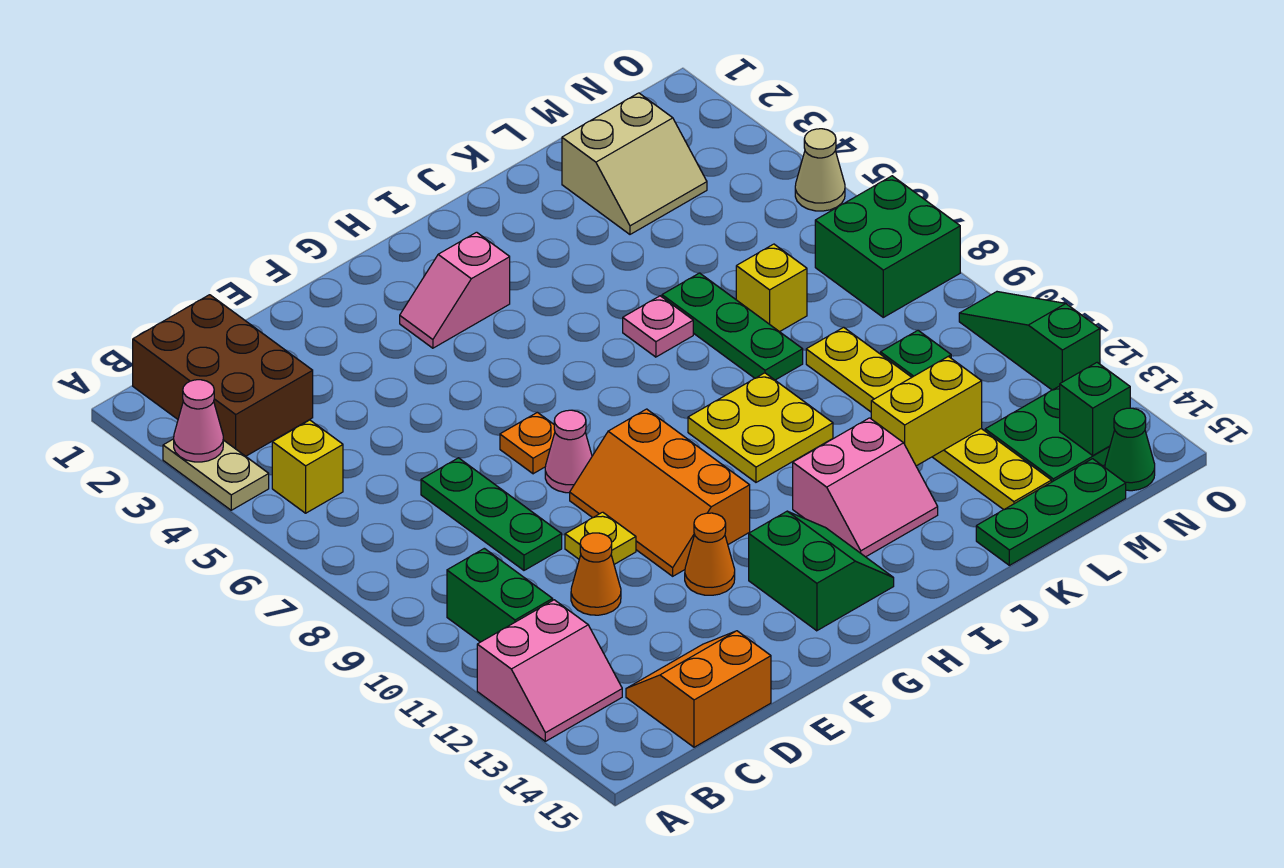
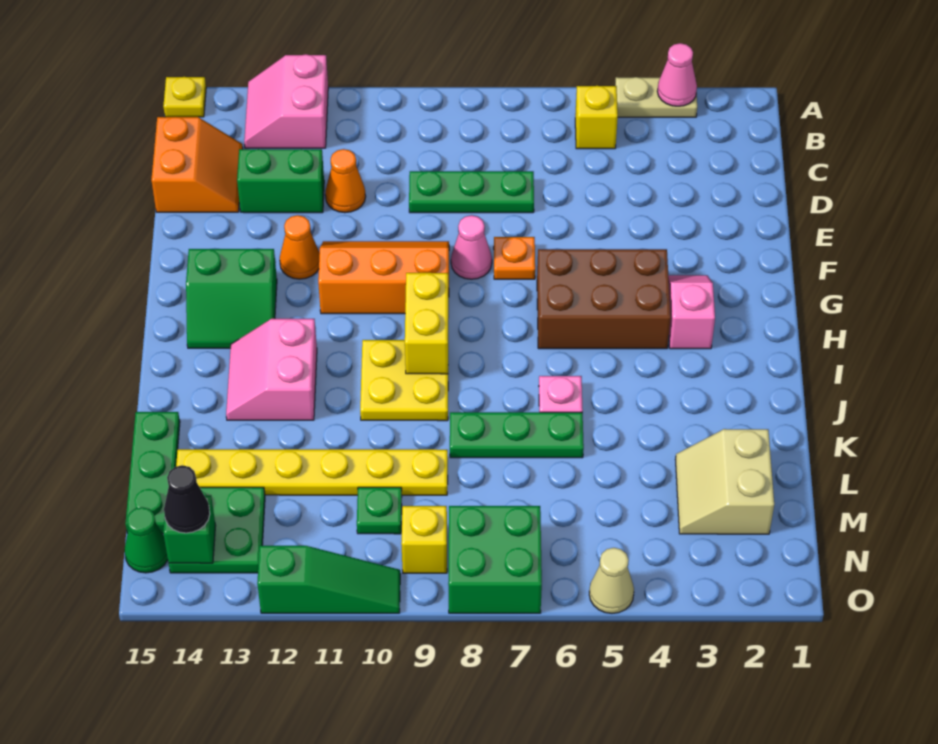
brown brick B1:C3 level 1 -> brown brick G4:H6 level 1
green brick B10:B11 level 1 -> green brick D12:D13 level 1
yellow plate E10 level 1 -> yellow plate A15 level 1
yellow brick K12:L12 level 2 -> yellow brick H9:I9 level 2
yellow brick L7 level 1 -> yellow brick N9 level 1
none -> black cone N14 level 3

